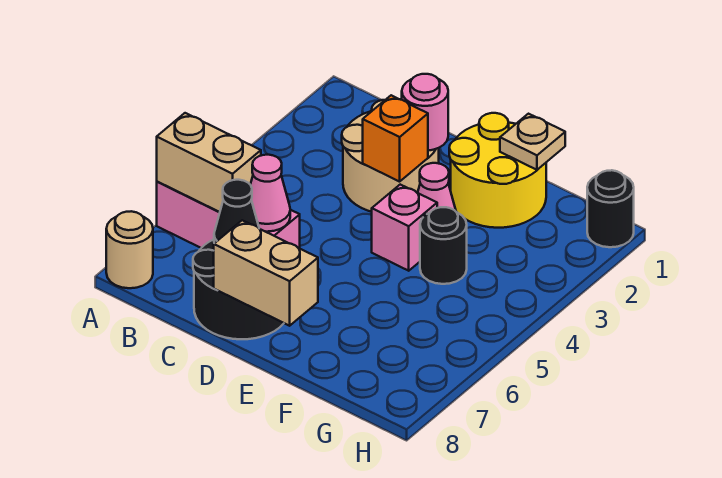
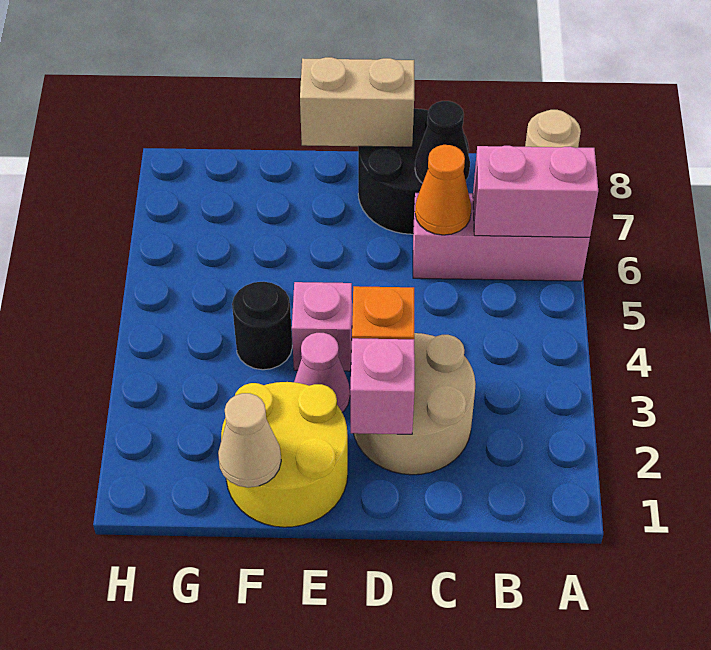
tan brick A6:B6 level 2 -> pink brick A6:B6 level 2
pink cone C6 level 2 -> orange cone C6 level 2
pink round brick D2 level 2 -> pink brick D2 level 2
tan plate F1 level 2 -> tan cone F1 level 2
black round brick H1 level 1 -> none

